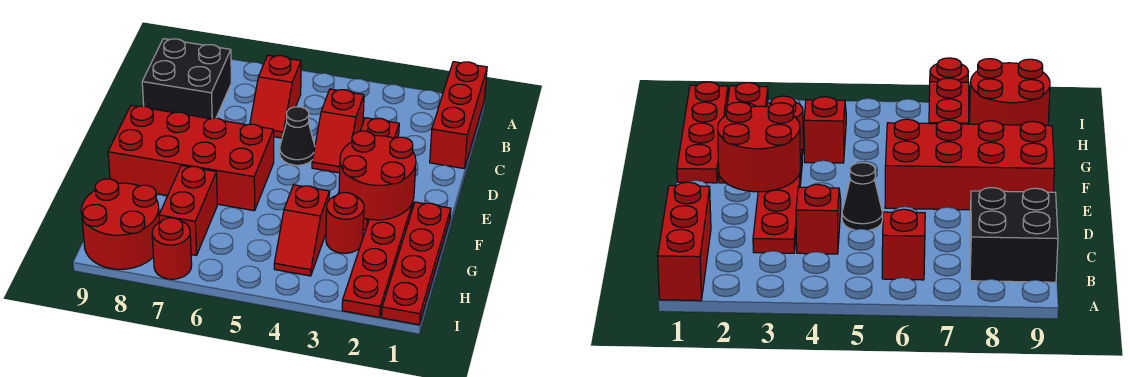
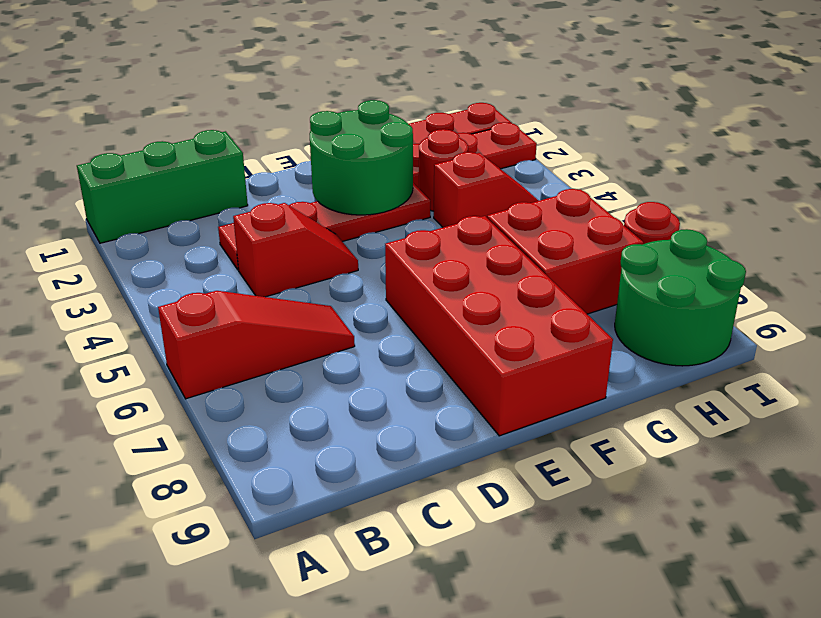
red brick A1:C1 level 1 -> green brick A1:C1 level 1
red slope B6:C6 level 1 top B -> red slope A6:C6 level 1 top A
black brick B8:C9 level 1 -> none
black cone D5 level 1 -> none
red round brick E2:F3 level 2 -> green round brick E2:F3 level 2
red brick G7:H7 level 1 -> red brick G6:H7 level 1
red round brick H8:I9 level 1 -> green round brick H8:I9 level 1

